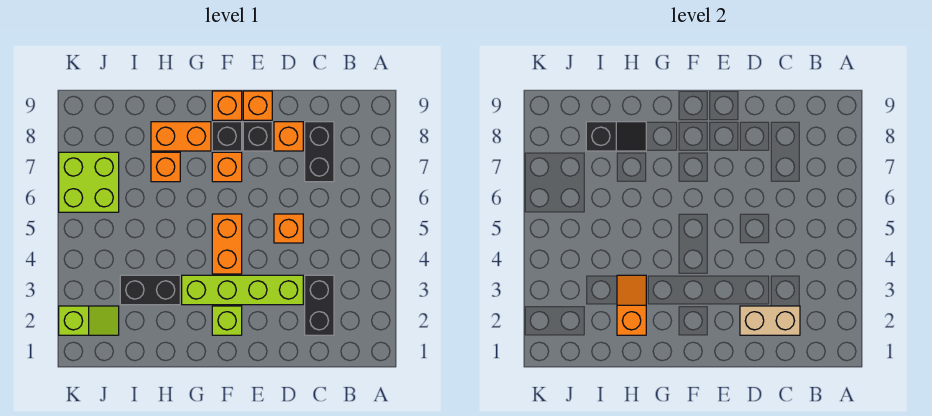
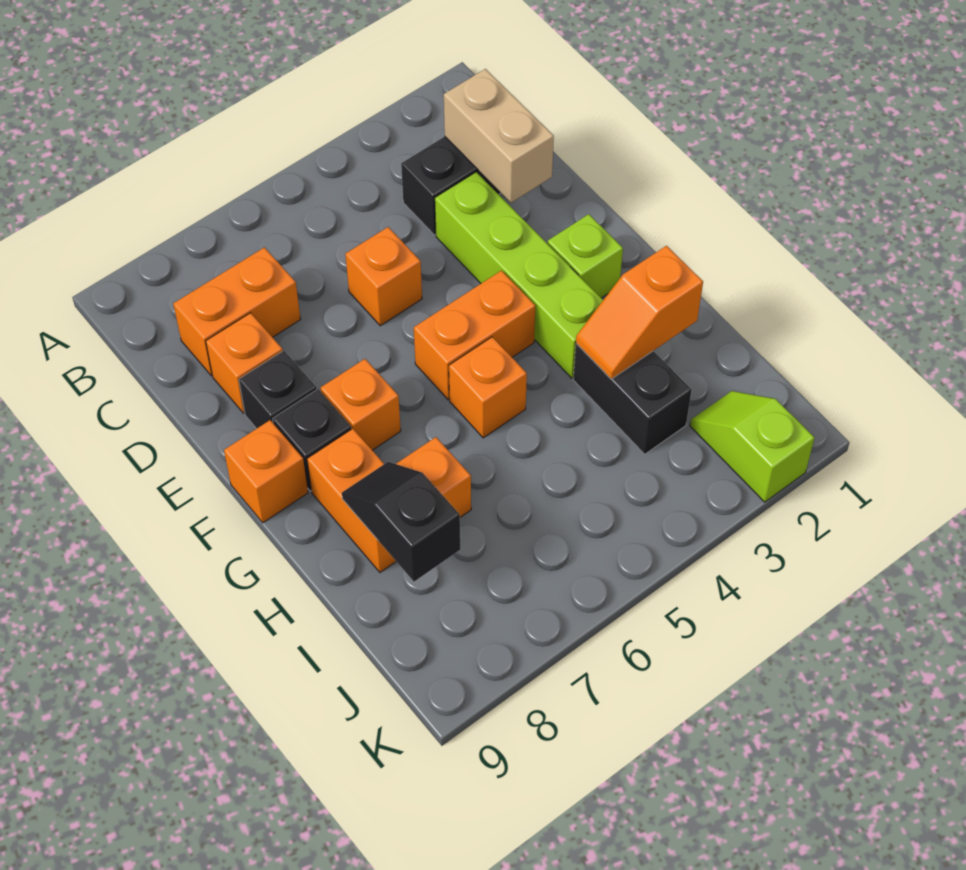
black brick C7:C8 level 1 -> orange brick C7:C8 level 1
orange brick E9 level 1 -> orange brick G5 level 1
lime brick J6:K7 level 1 -> none

